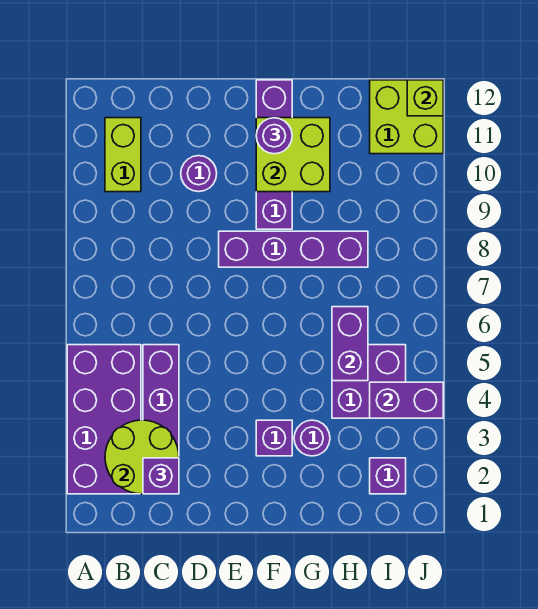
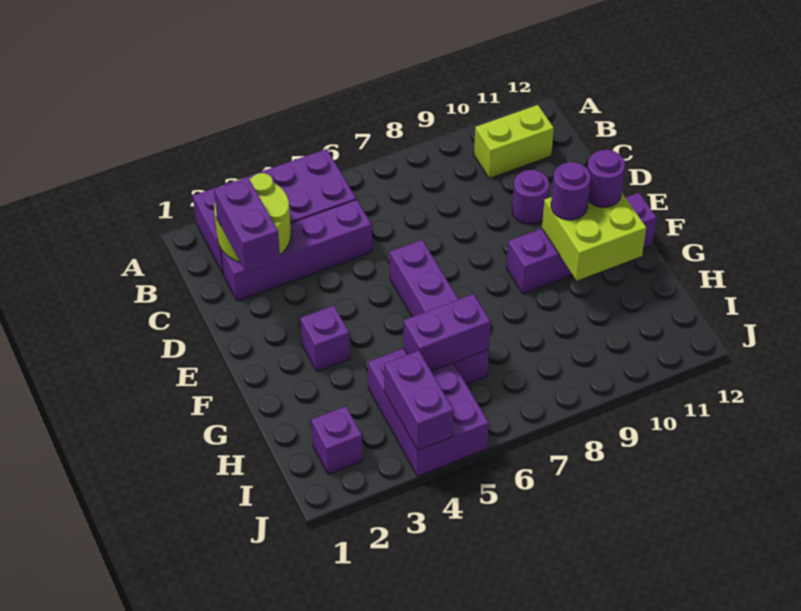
purple brick C2 level 3 -> purple brick C2:D2 level 3
purple brick E8:H8 level 1 -> purple brick E6:H6 level 1
purple round brick G3 level 1 -> purple round brick F10 level 3
purple brick H4:I5 level 1 -> purple brick H4:J5 level 1
lime brick I11:J12 level 1 -> none
lime brick J12 level 2 -> none

